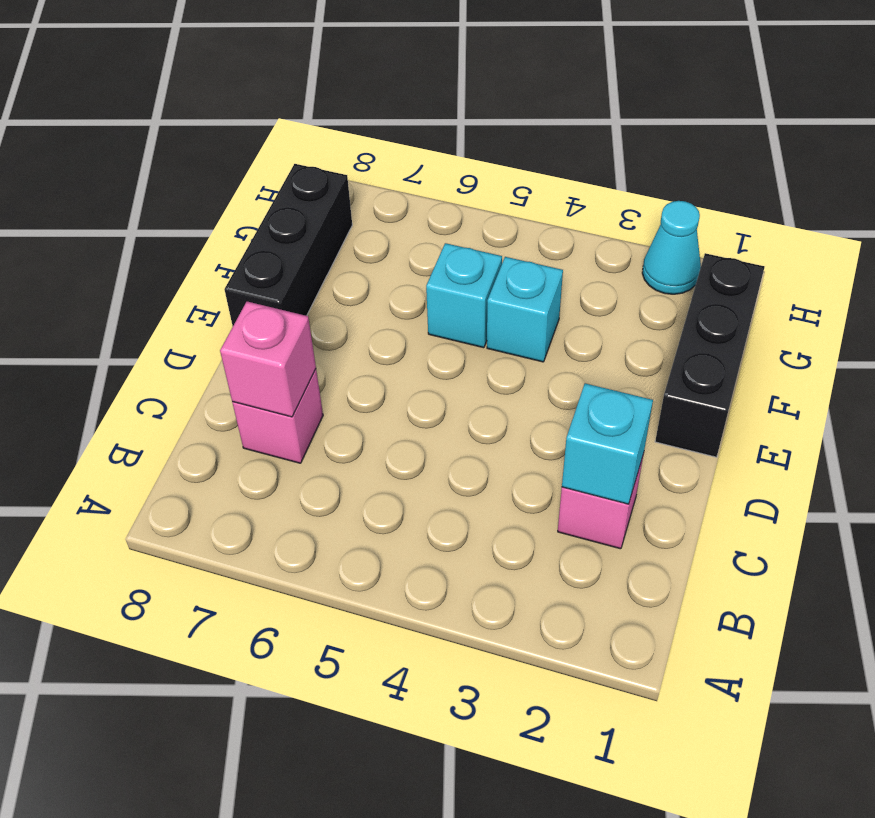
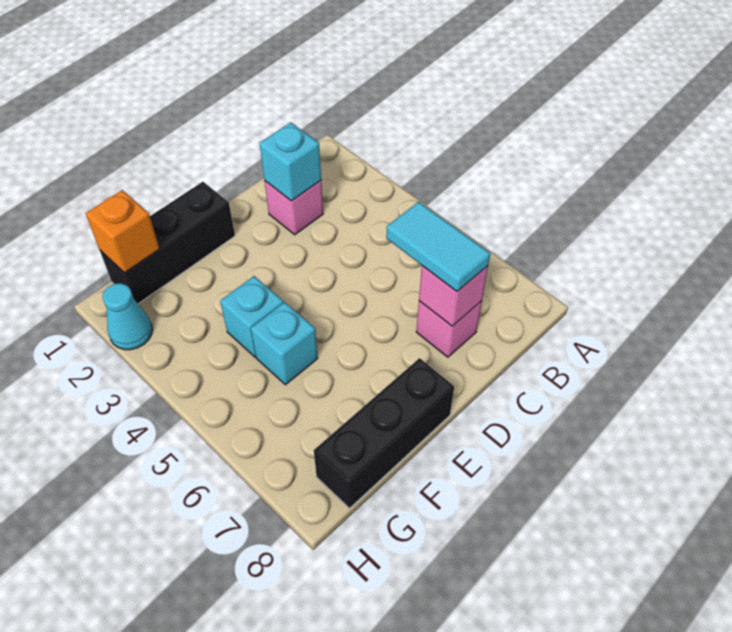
none -> cyan tile C6:C7 level 3
none -> orange brick G1 level 2

